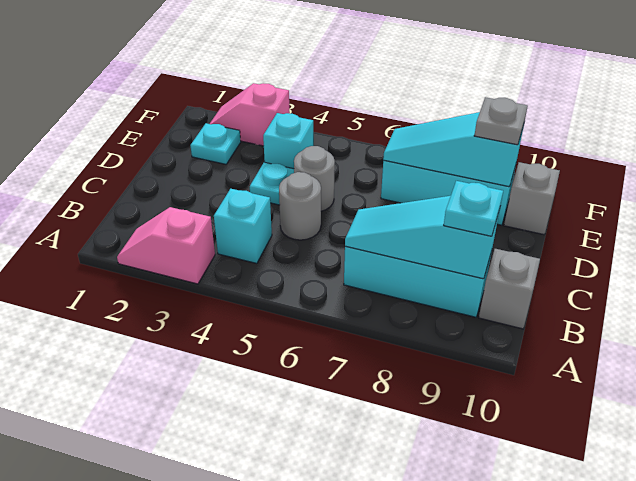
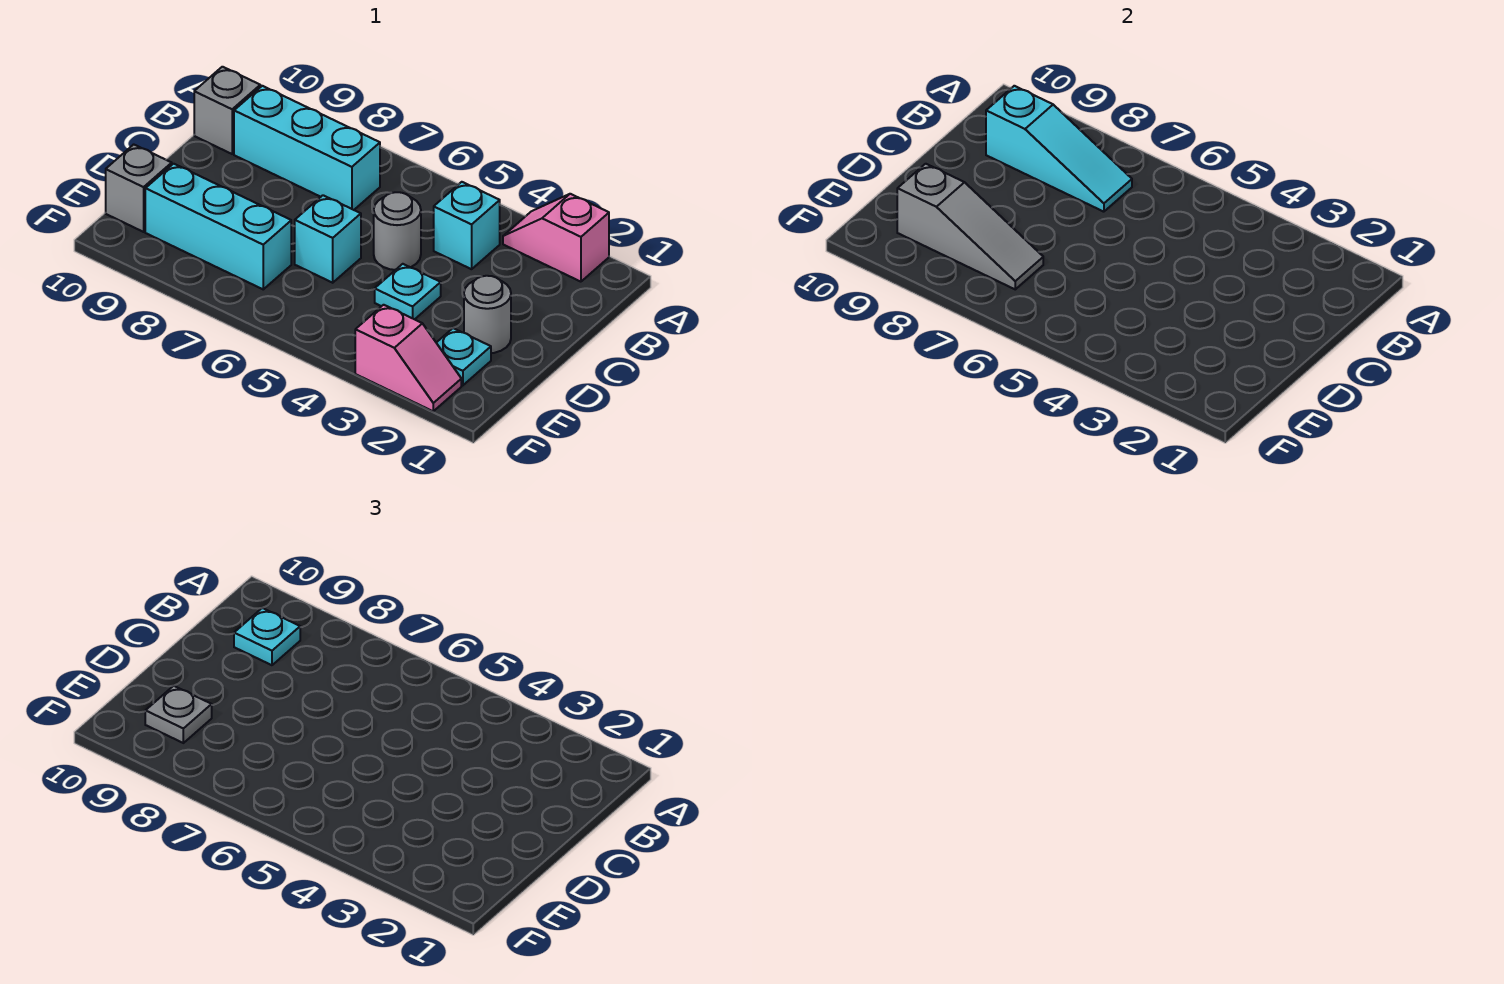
pink slope A2:A3 level 1 top 3 -> pink slope A2:A3 level 1 top 2
grey round brick D5 level 1 -> grey round brick D2 level 1
cyan brick E4 level 1 -> cyan brick D6 level 1
cyan slope E7:E9 level 2 top 9 -> grey slope E7:E9 level 2 top 9

